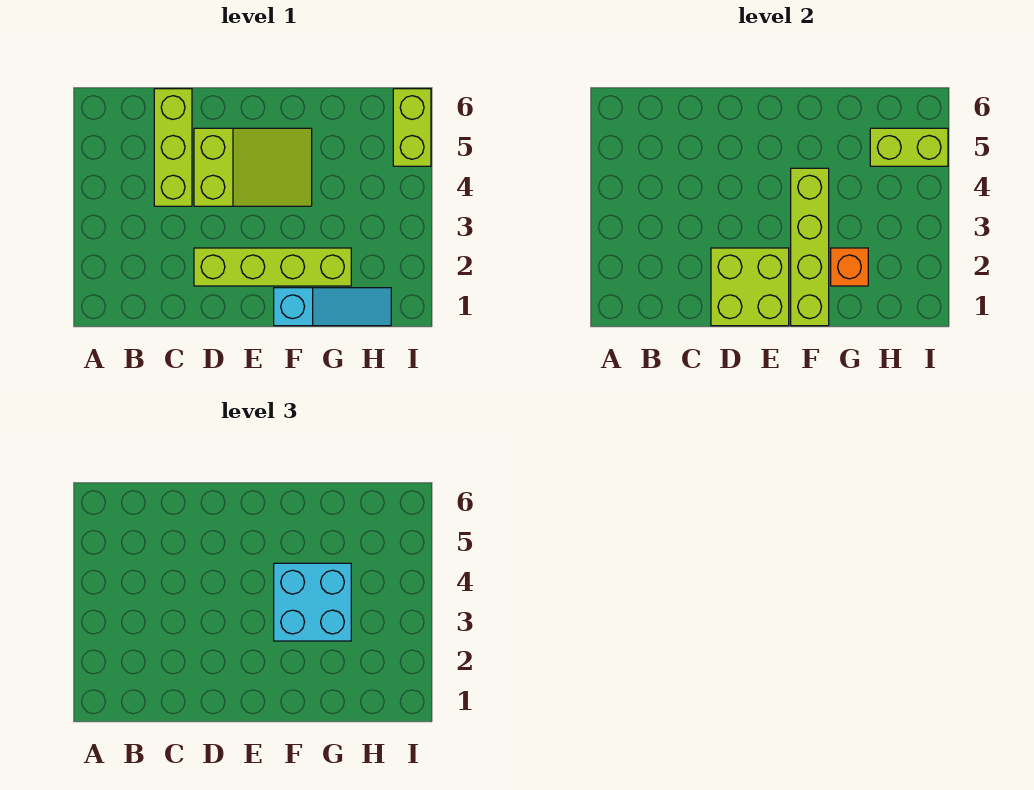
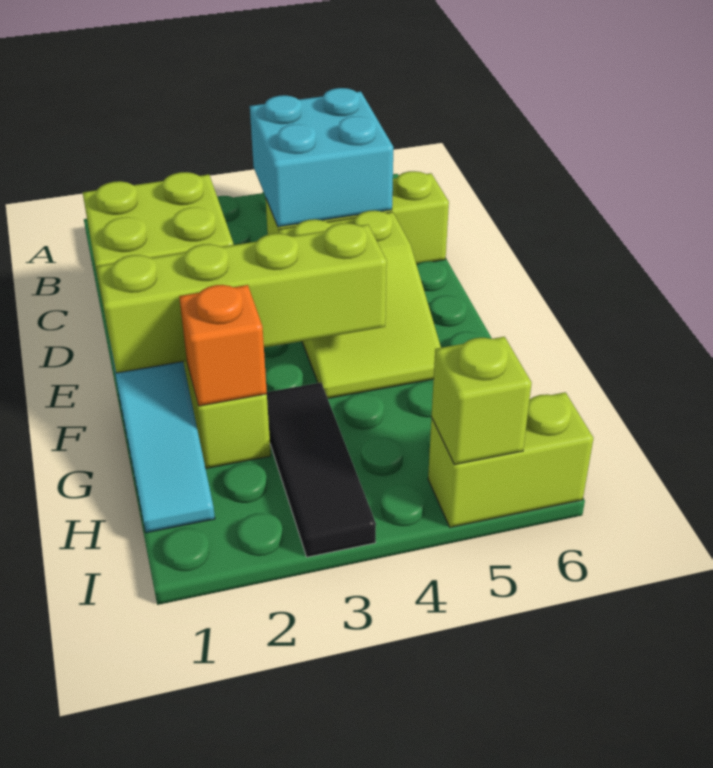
cyan brick F3:G4 level 3 -> cyan brick B4:C5 level 2
none -> black tile G3:I3 level 1
lime brick H5:I5 level 2 -> lime brick I5 level 2

